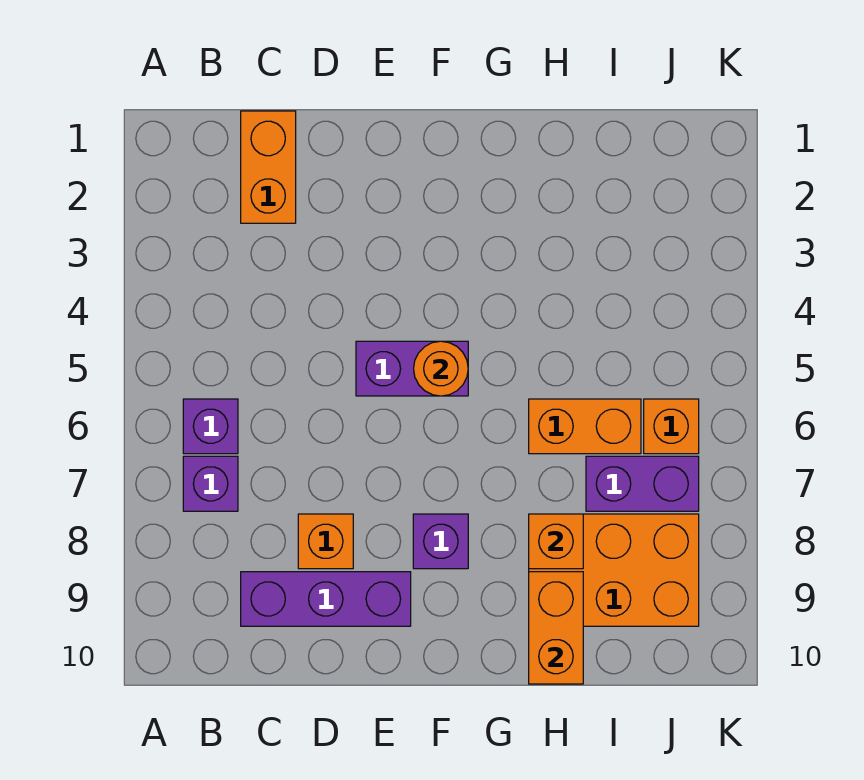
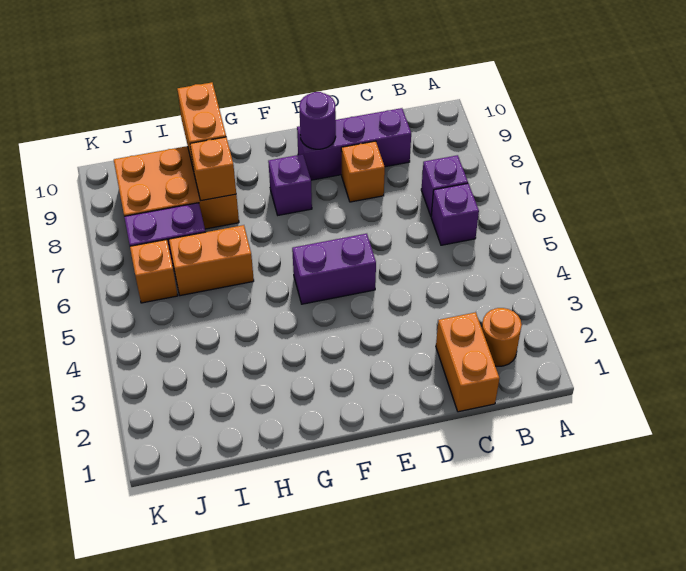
none -> purple round brick E9 level 2
orange round brick F5 level 2 -> orange round brick B2 level 1

